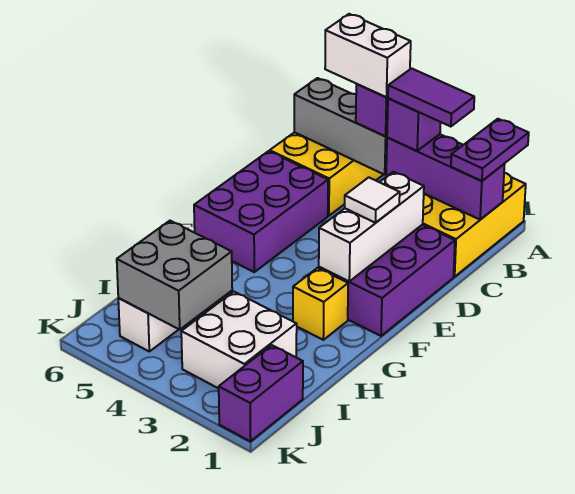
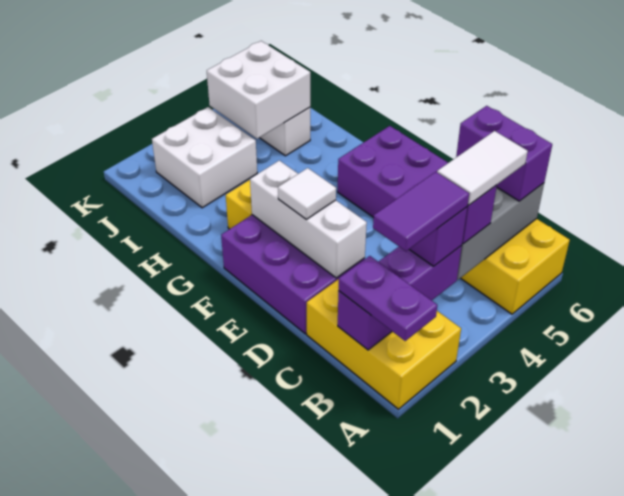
white brick B4:B5 level 4 -> white tile B4:B5 level 4
grey brick I4:J5 level 2 -> white brick I4:J5 level 2
purple brick J1:K1 level 1 -> purple brick B6:C6 level 3

